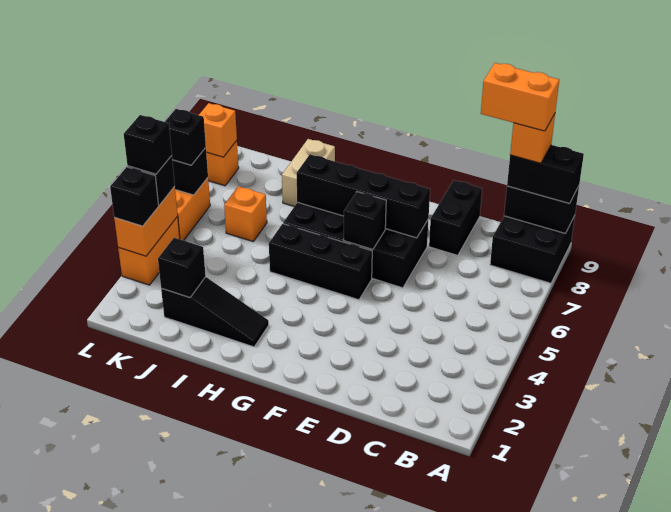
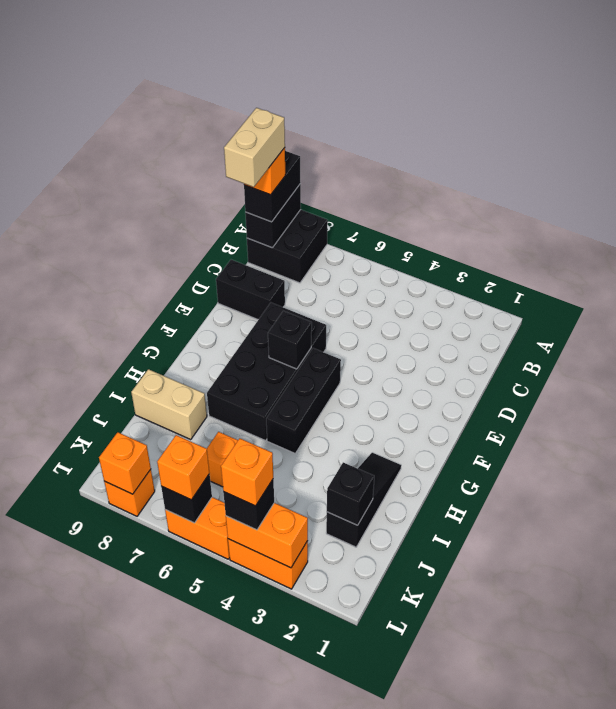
orange brick B9:C9 level 5 -> tan brick B9:C9 level 5
black brick E7:H7 level 2 -> none
black brick L3 level 3 -> none
black brick L4 level 4 -> orange brick L4 level 4
black brick L6 level 3 -> orange brick L6 level 3

